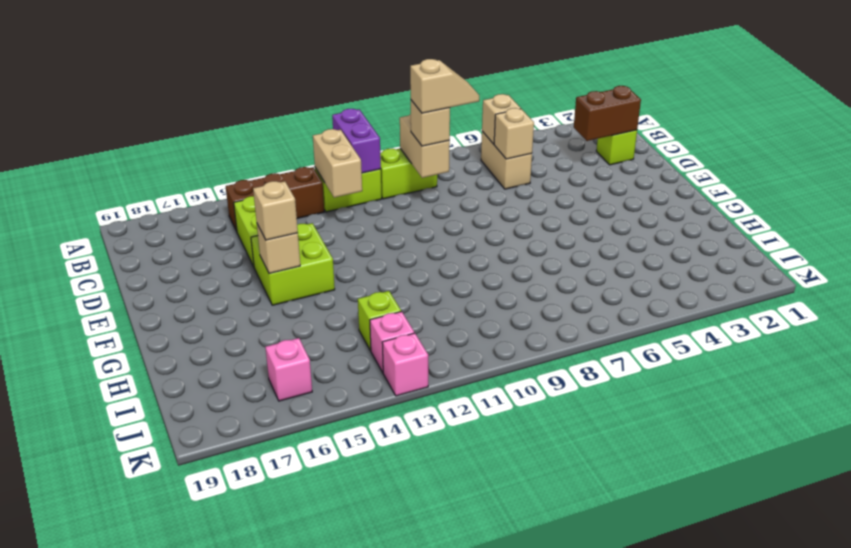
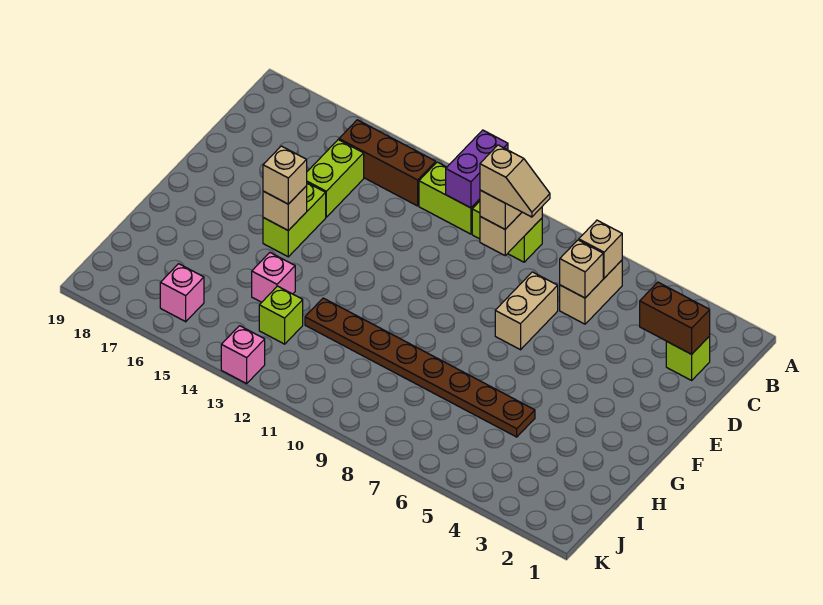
tan brick B12:C12 level 2 -> tan brick D7:E7 level 1
lime brick E14:F15 level 1 -> lime brick E15:F15 level 1
none -> brown plate H5:H12 level 1
pink brick J13 level 1 -> pink brick H14 level 1

